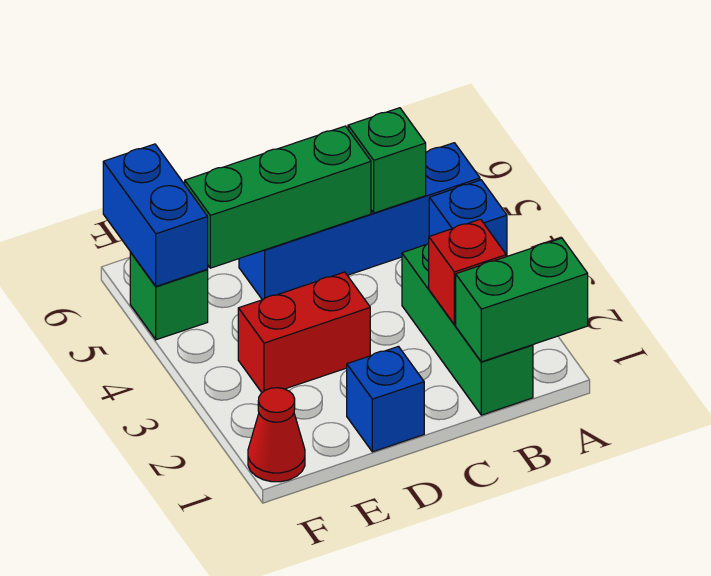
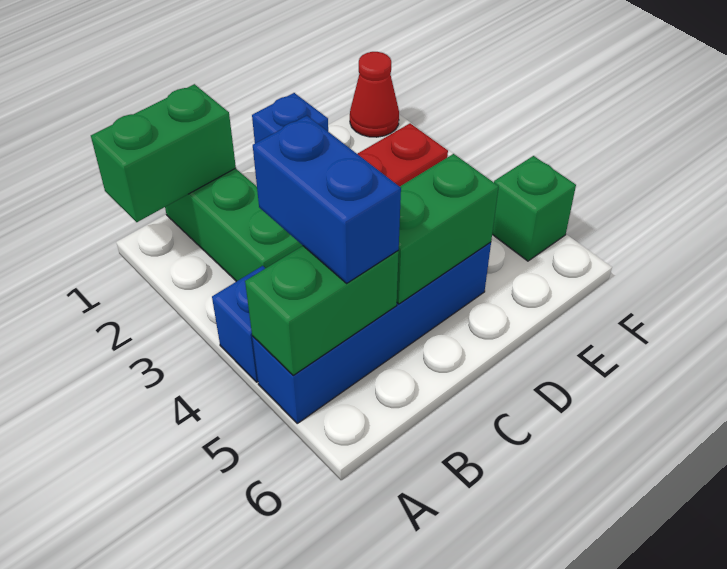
red brick B2 level 2 -> none
green brick B5 level 2 -> green brick A5:B5 level 2
green brick C5:E5 level 2 -> green brick C5:D5 level 2
blue brick F5:F6 level 2 -> blue brick B4:B5 level 3

